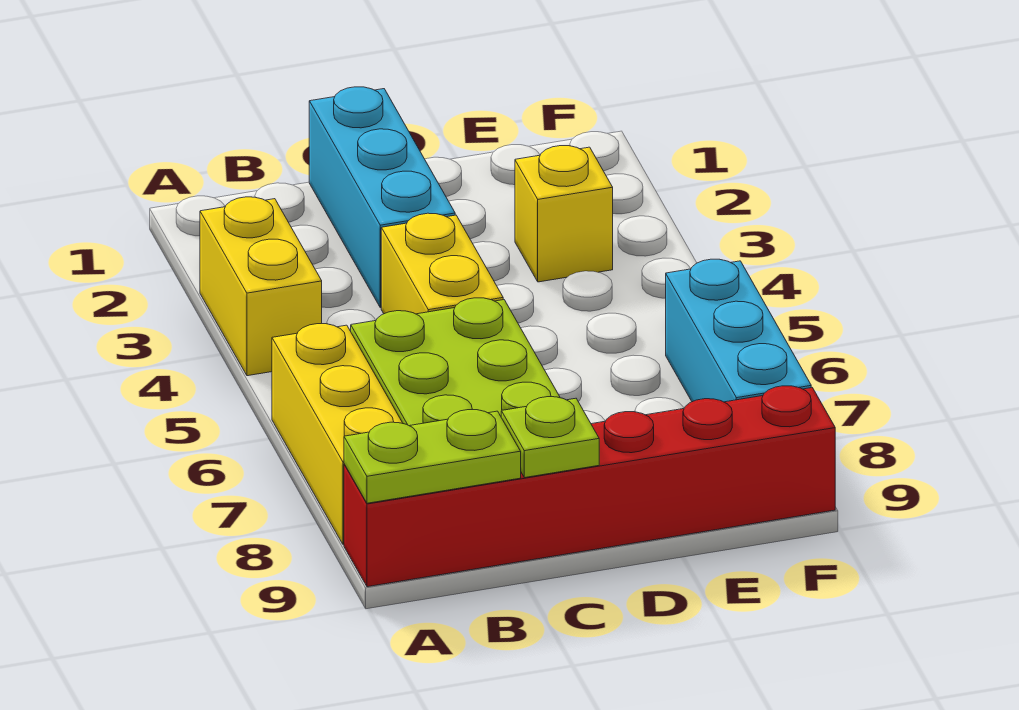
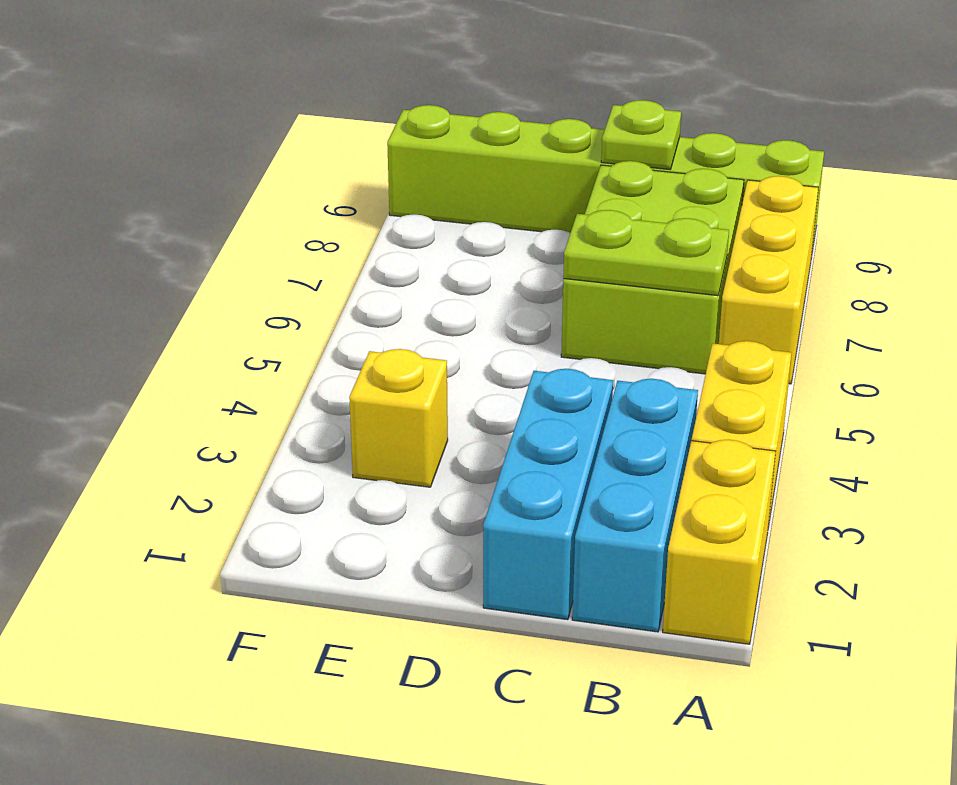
red brick A9:F9 level 1 -> lime brick A9:F9 level 1
lime plate A9:B9 level 2 -> lime plate B6:C6 level 2
yellow brick C4:C5 level 1 -> yellow brick A1:A2 level 1
cyan brick F6:F8 level 1 -> cyan brick B1:B3 level 1

